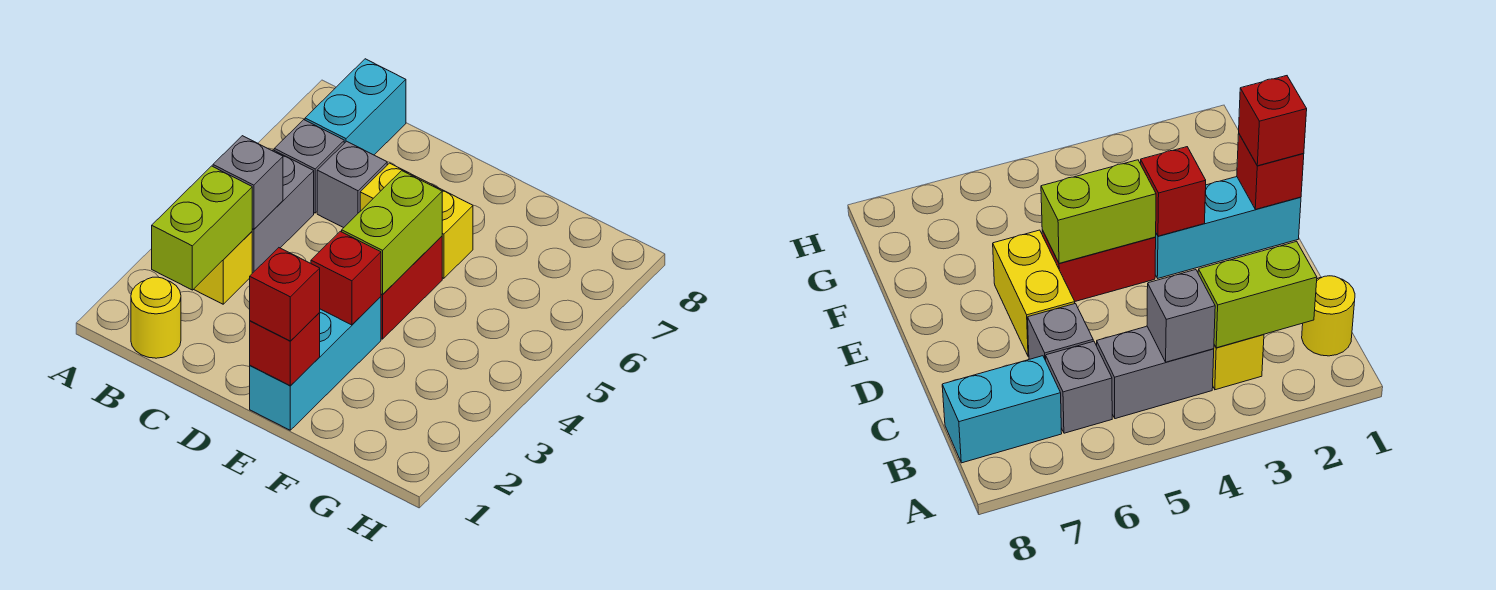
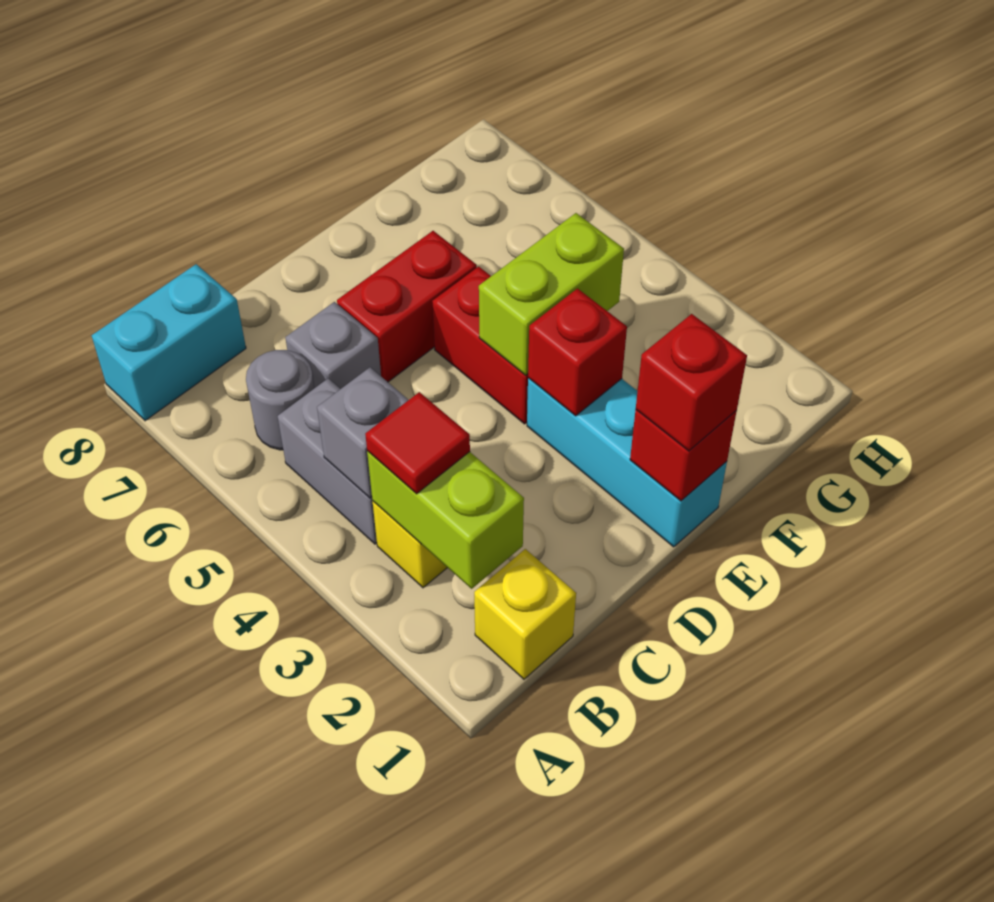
yellow round brick B1 level 1 -> yellow brick B1 level 1
none -> red tile B3 level 3
grey brick B6 level 1 -> grey round brick B6 level 1
cyan brick B7:B8 level 1 -> cyan brick A8:B8 level 1
yellow brick D6:E6 level 1 -> red brick D6:E6 level 1
lime brick E4:E5 level 2 -> lime brick E4:F4 level 2

